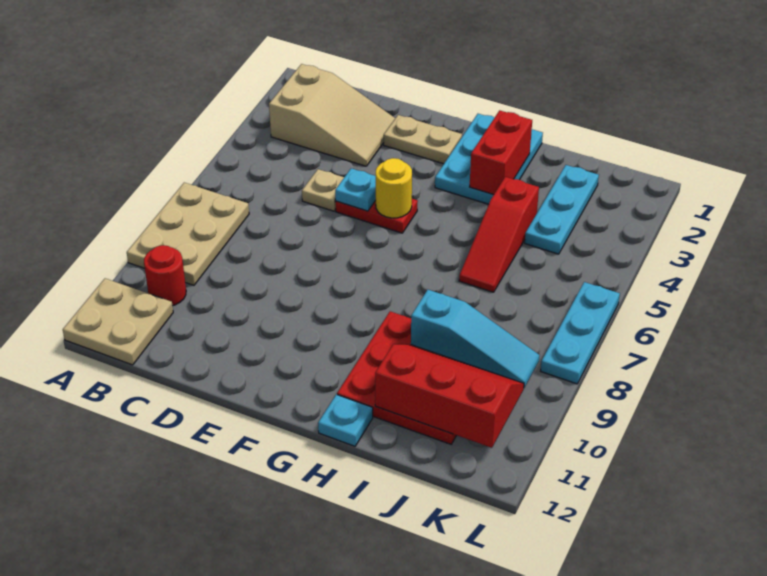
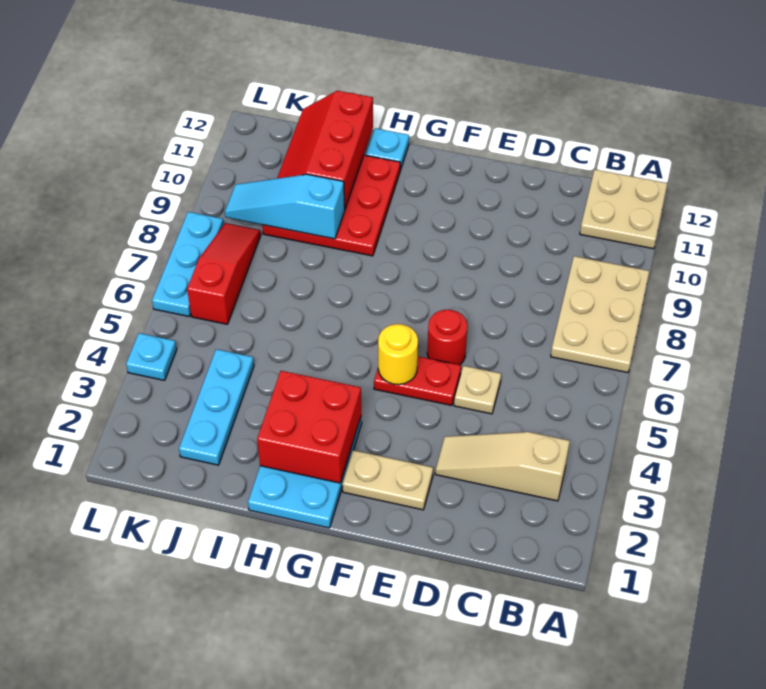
tan slope B2:D3 level 1 top B -> tan slope B3:D3 level 1 top B
red round brick B10 level 1 -> red round brick E6 level 1
cyan plate E5 level 2 -> cyan plate L4 level 1
red brick H2:H3 level 2 -> red brick G2:H3 level 2
red slope I4:I6 level 1 top 4 -> red slope K6:K8 level 1 top 6
red slope I10:K11 level 2 top 11 -> red slope I10:J12 level 2 top I

